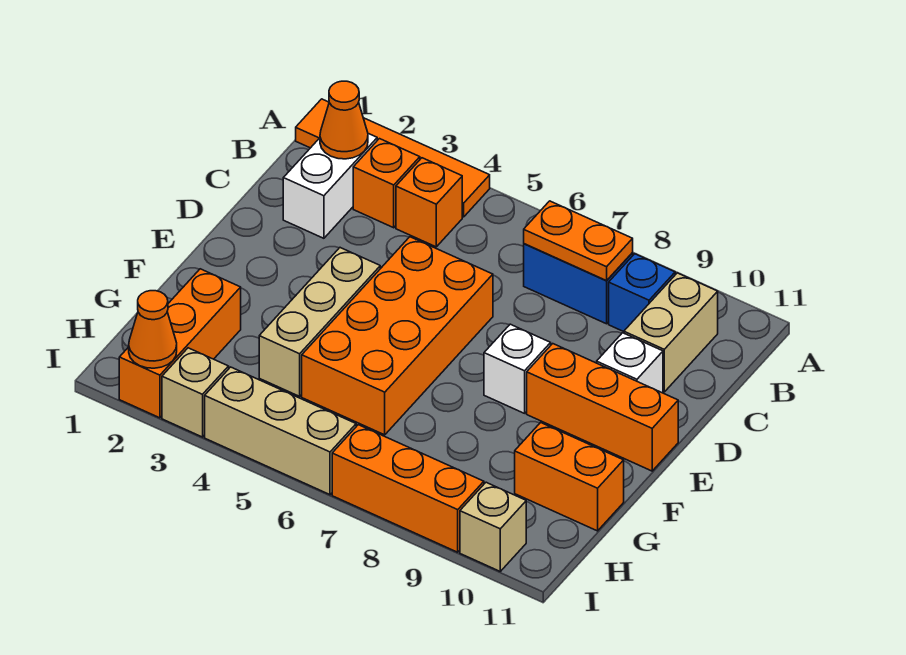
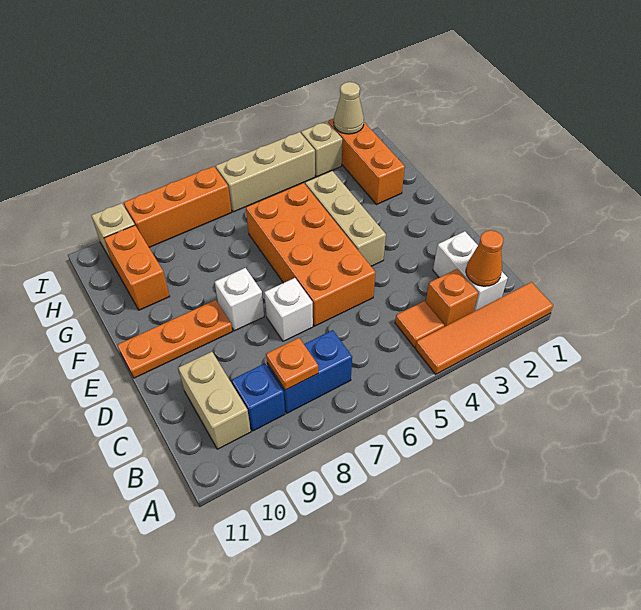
orange brick B4 level 1 -> orange tile B4 level 1
orange plate B7:B8 level 2 -> orange plate B8 level 2
white brick D10 level 1 -> white brick D7 level 1
orange brick E9:E11 level 1 -> orange plate E9:E11 level 1
orange brick G10:G11 level 1 -> orange brick G10:H10 level 1
orange cone I2 level 2 -> tan cone I2 level 2

